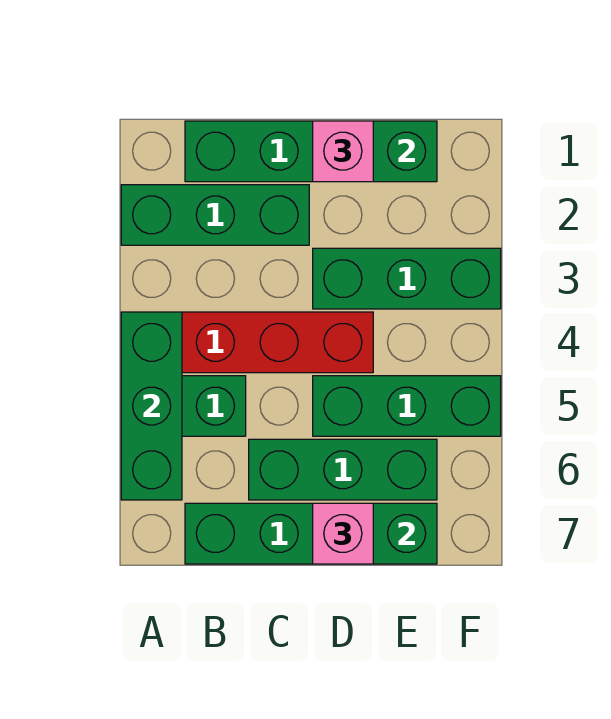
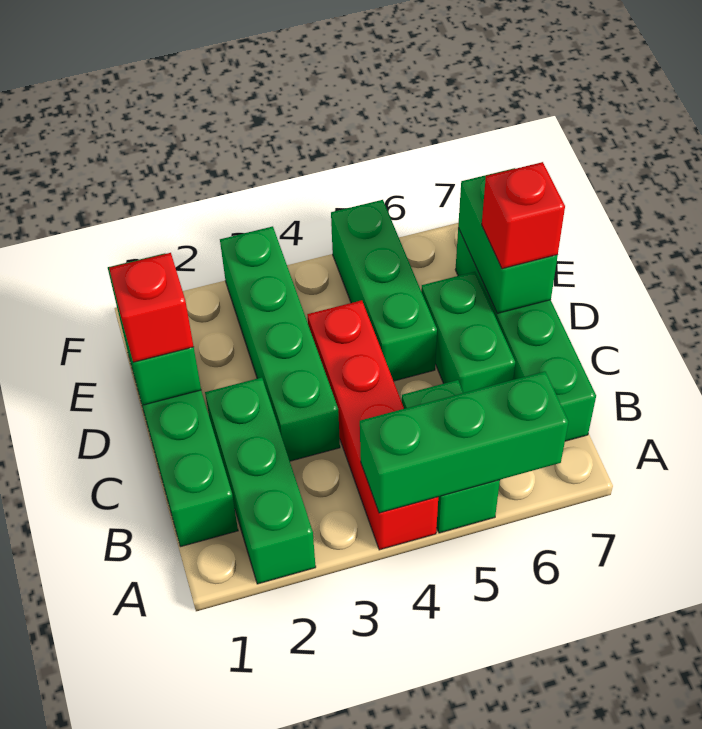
green brick C6:E6 level 1 -> green brick C6:D6 level 1
pink brick D1 level 3 -> red brick D1 level 3
green brick D3:F3 level 1 -> green brick C3:F3 level 1
pink brick D7 level 3 -> red brick D7 level 3

